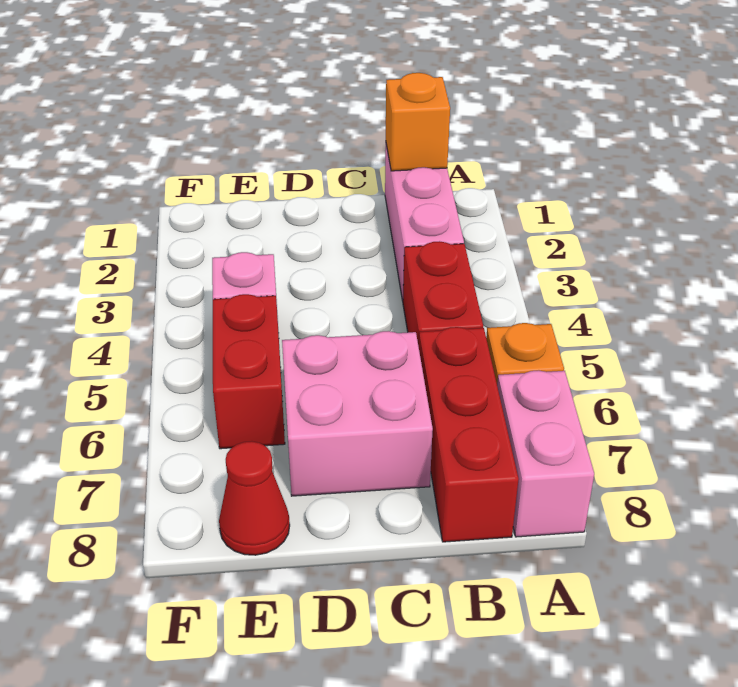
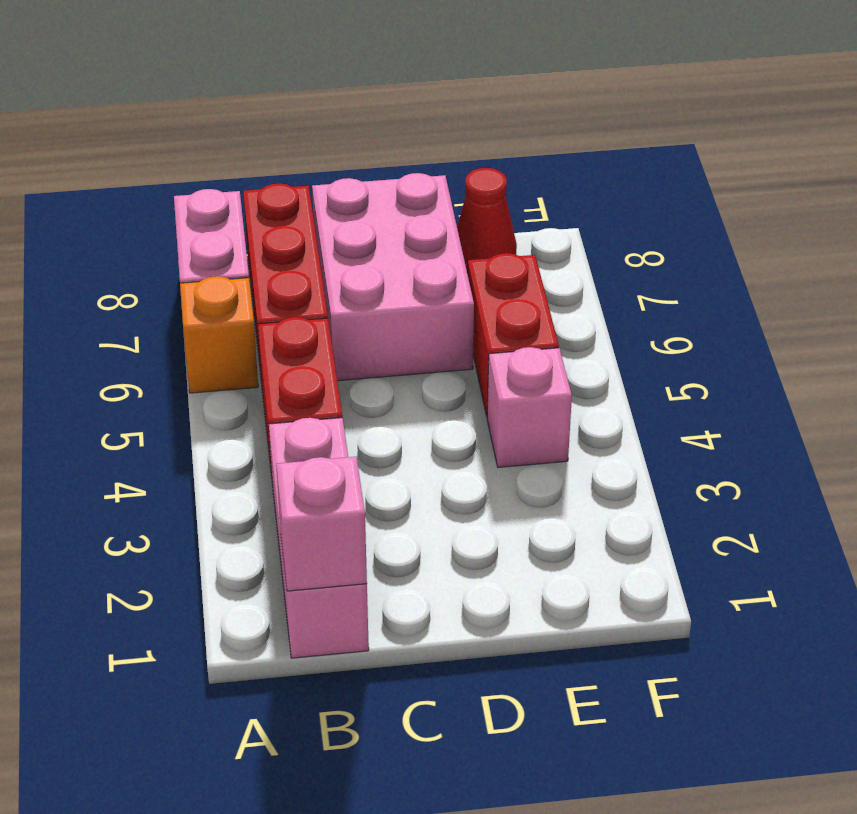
orange brick B1 level 2 -> pink brick B1 level 2
pink brick C6:D7 level 1 -> pink brick C6:D8 level 1

